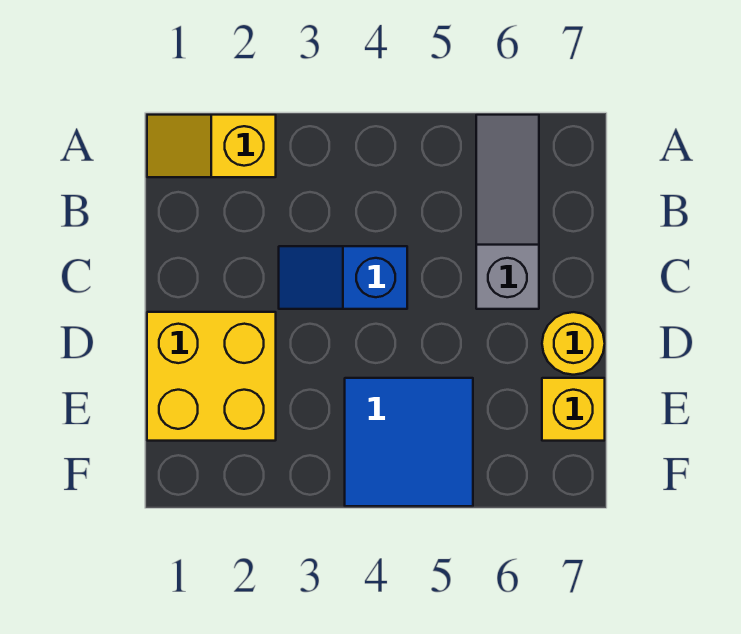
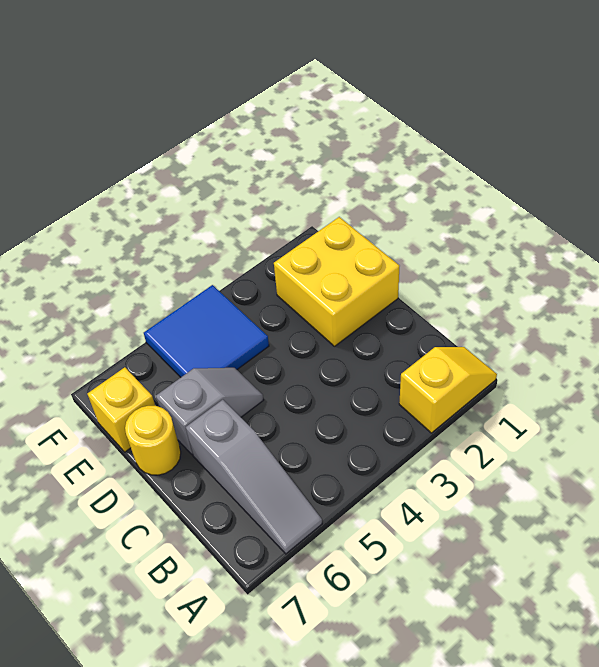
blue slope C3:C4 level 1 top 4 -> none
none -> grey slope D5:D6 level 1 top 6

